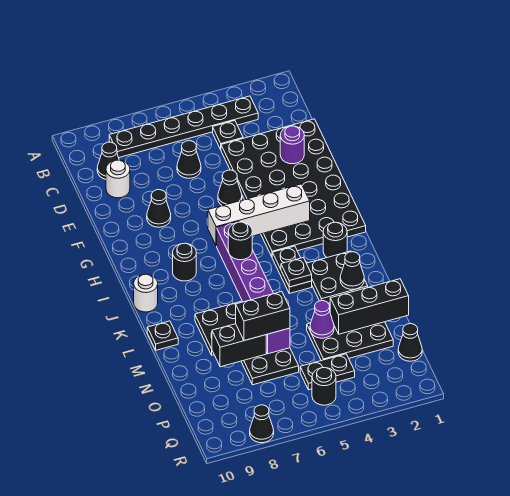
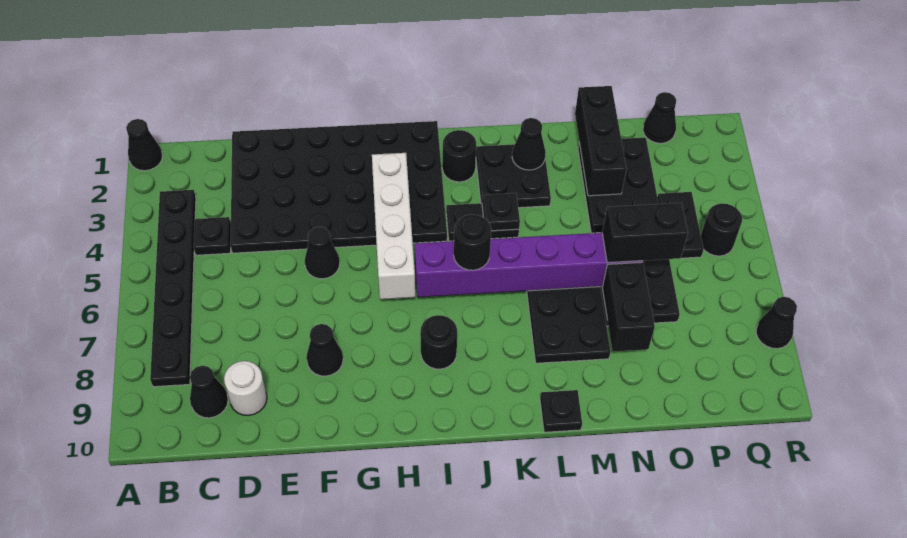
black cone D6 level 1 -> black cone A1 level 1
purple round brick E2 level 2 -> none
white round brick J10 level 1 -> none
purple cone N4 level 2 -> none
black brick N6:N7 level 3 -> black brick N6:O6 level 3

